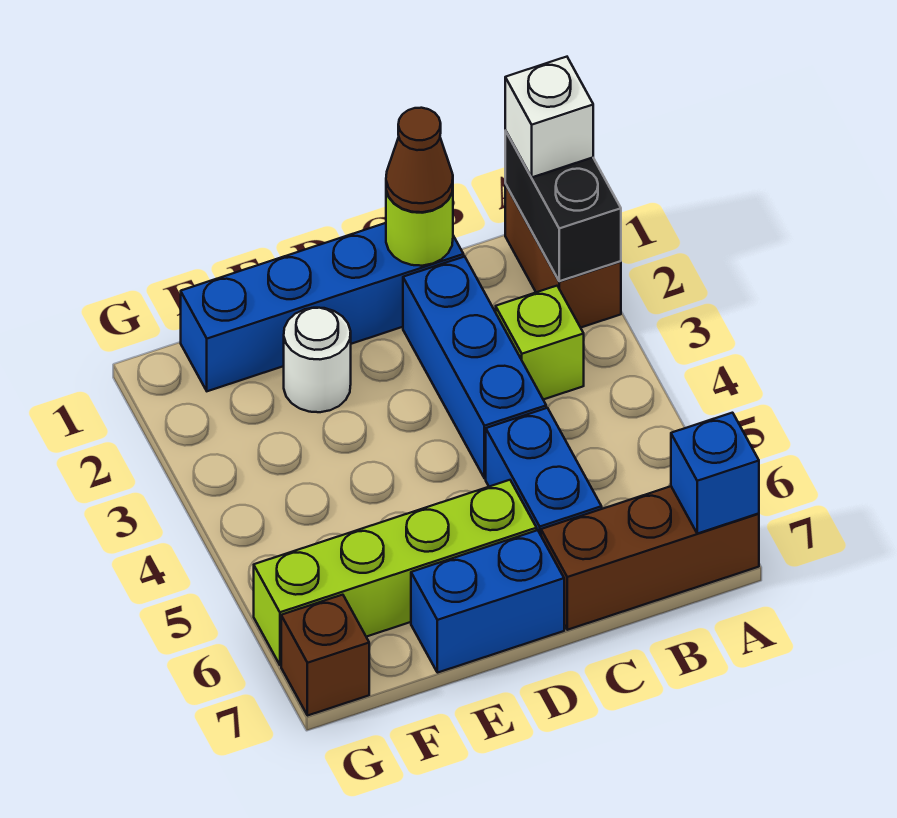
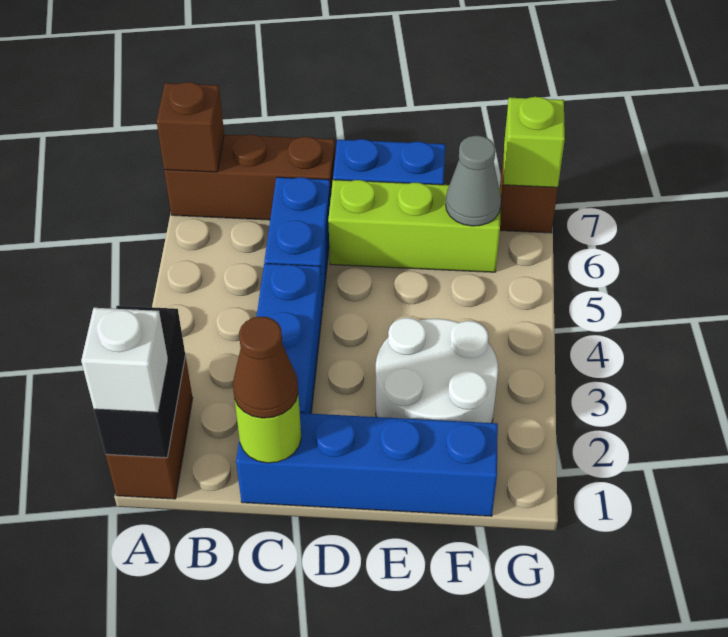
blue brick A7 level 2 -> brown brick A7 level 2
lime brick B3 level 1 -> lime brick G7 level 2
lime brick D6:G6 level 1 -> lime brick D6:F6 level 1
white round brick E2 level 1 -> white round brick E2:F3 level 1
none -> grey cone F6 level 2

